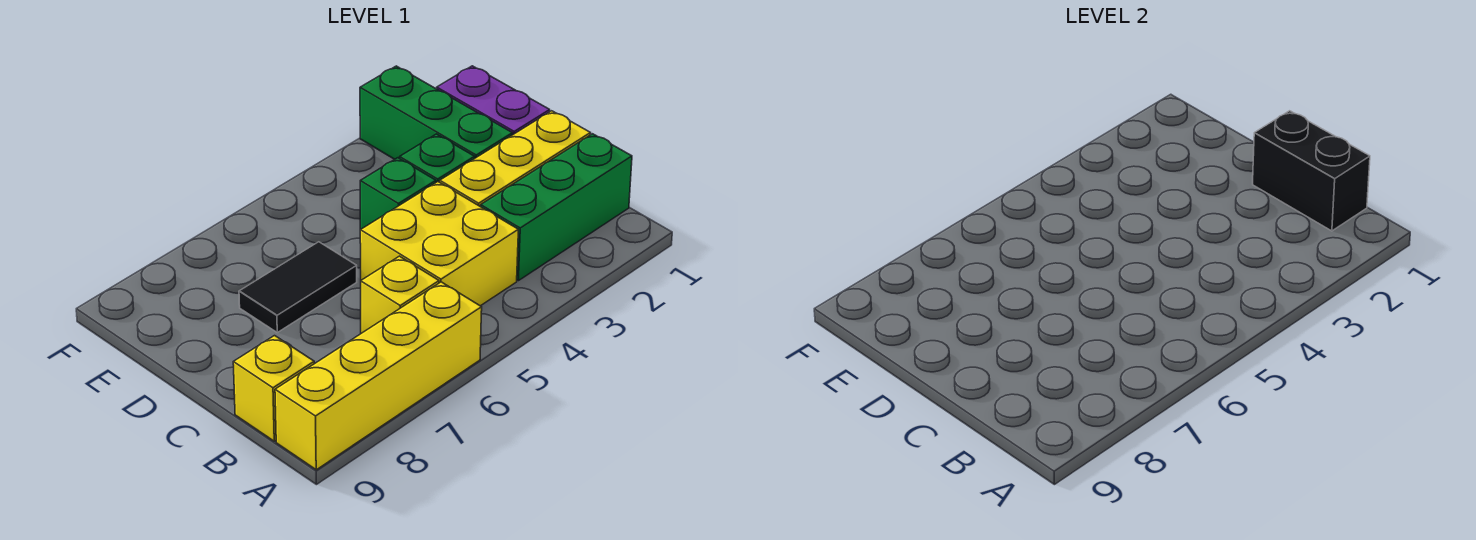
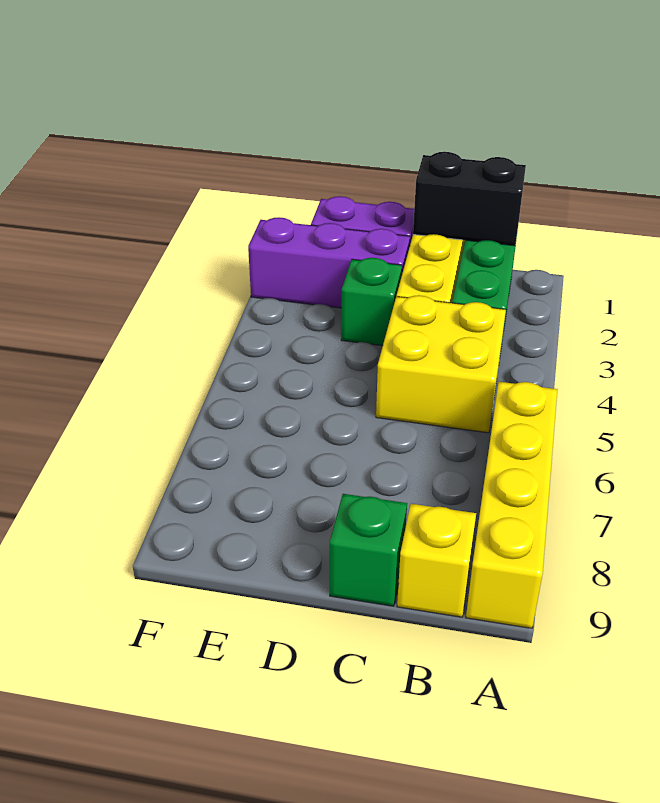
yellow brick B6 level 1 -> none
green brick D2:F2 level 1 -> purple brick D2:F2 level 1
green brick D4 level 1 -> green brick C9 level 1
black tile D6:D7 level 1 -> none

